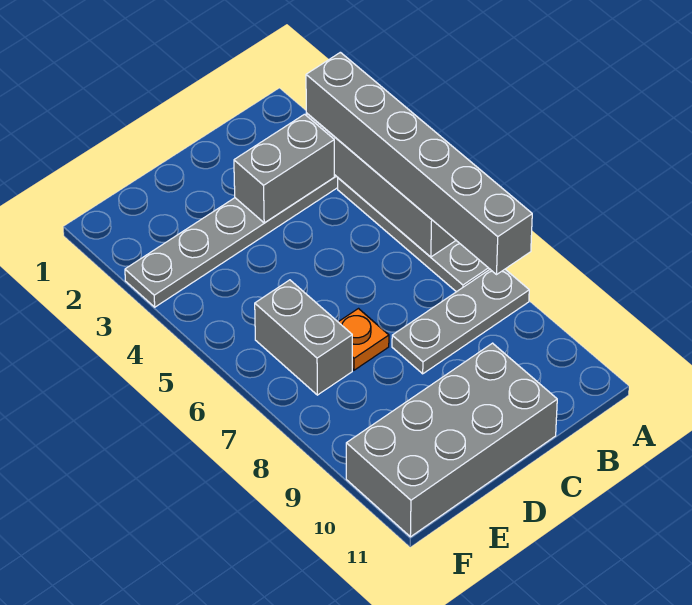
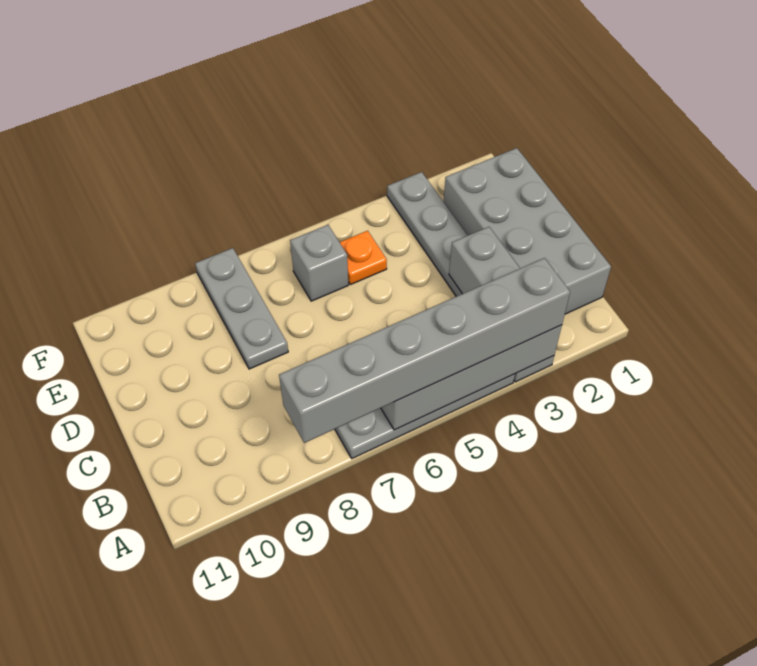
grey plate A8:C8 level 1 -> grey plate D8:F8 level 1
grey brick C10:F11 level 1 -> grey brick B1:E2 level 1
orange plate D7 level 1 -> orange plate E5 level 1
grey brick E6:E7 level 1 -> grey brick E6 level 1

